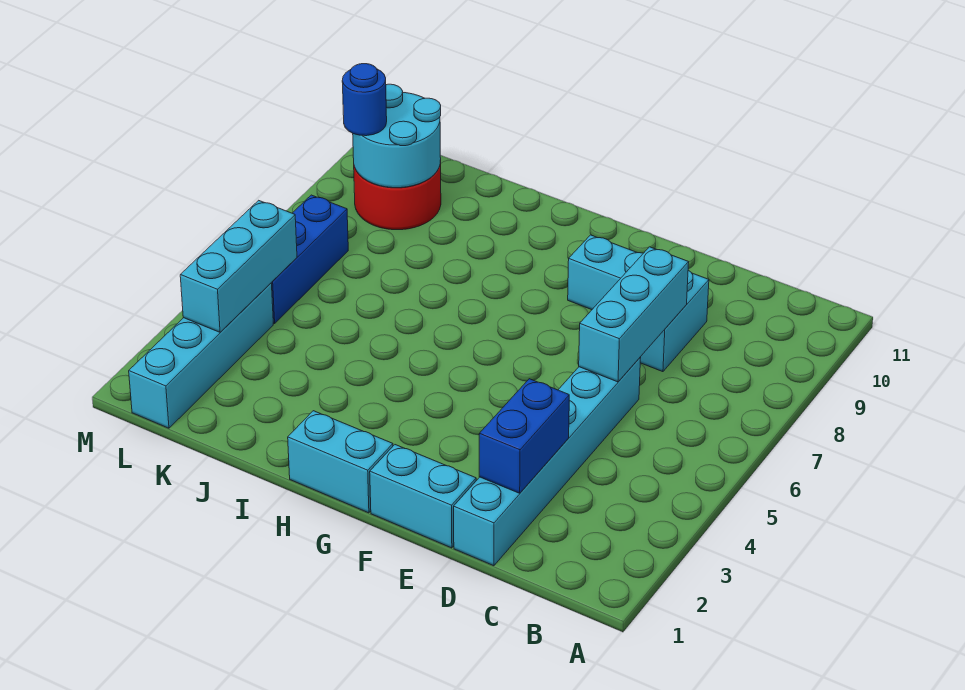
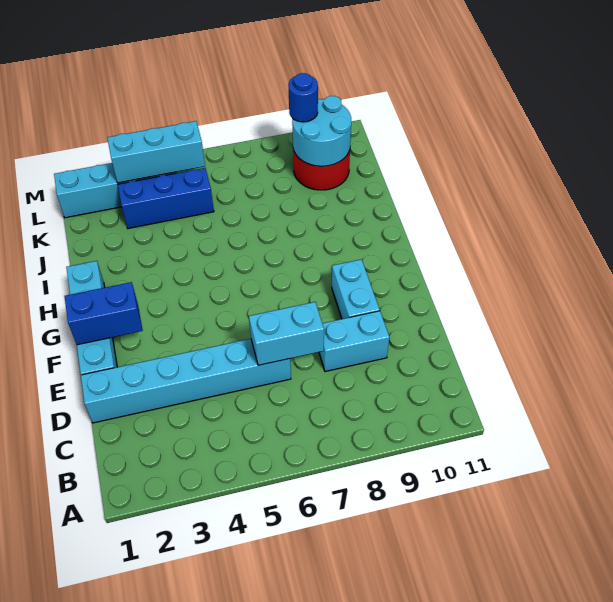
blue brick D2:D3 level 2 -> blue brick F1:F2 level 2
cyan brick D6:D8 level 2 -> cyan brick D6:D7 level 2
blue brick L5:L7 level 1 -> blue brick K3:K5 level 1

